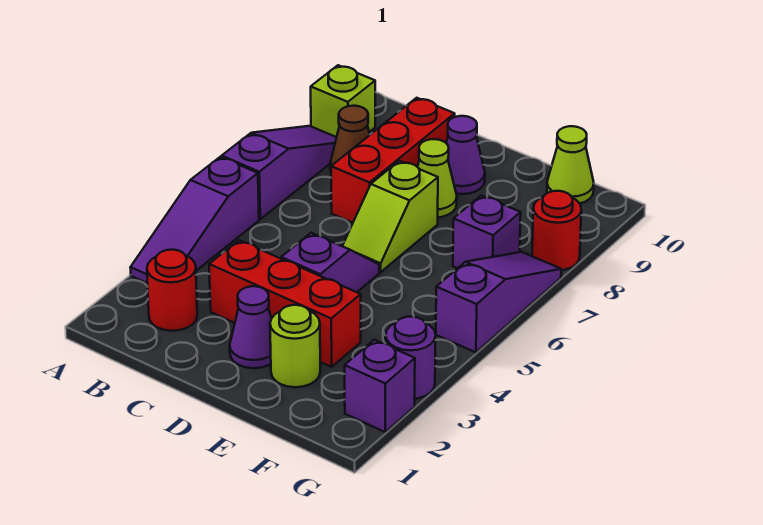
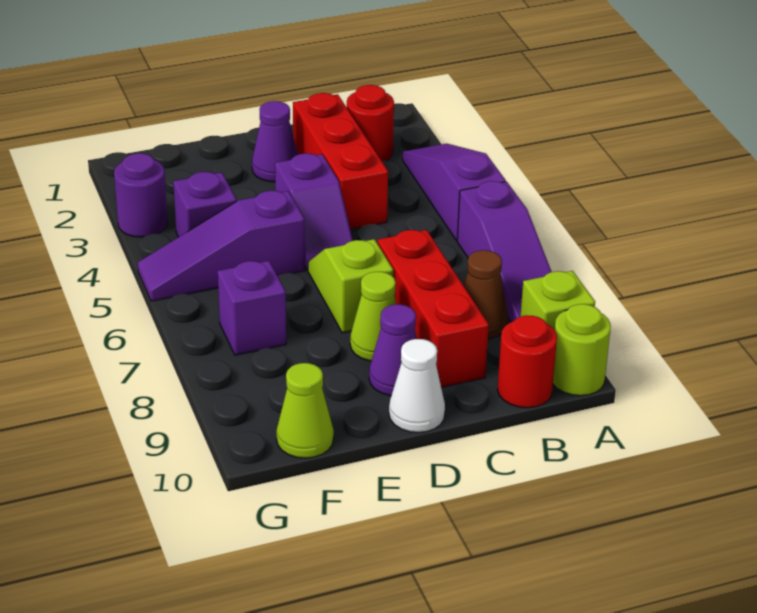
red brick C3:E3 level 1 -> red brick C2:C4 level 1
none -> white cone D10 level 1
lime round brick E2 level 1 -> lime round brick A10 level 1
purple brick G2 level 1 -> purple brick F4 level 1
purple slope G5:G7 level 1 top 5 -> purple slope E5:G5 level 1 top E
red round brick G8 level 1 -> red round brick B10 level 1

